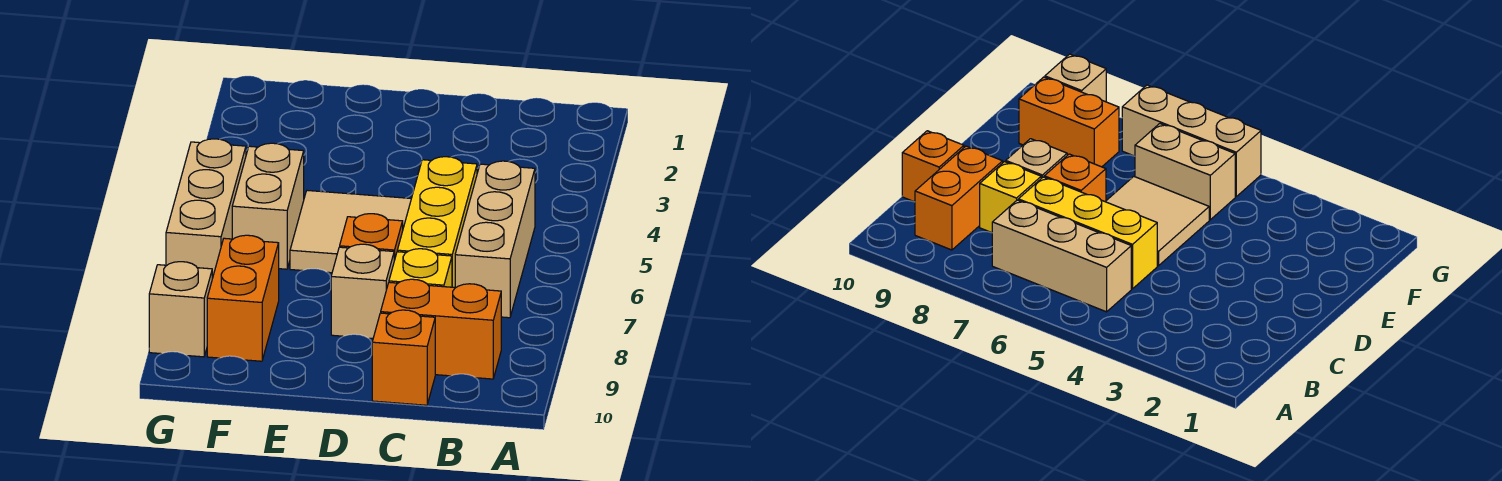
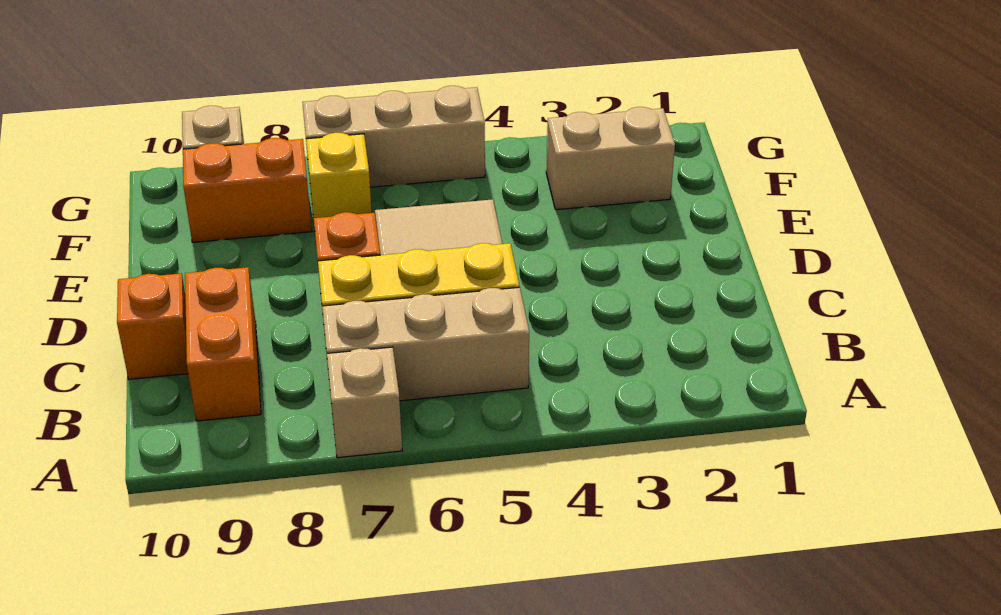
yellow brick C8 level 1 -> yellow brick F7 level 1
tan brick D8 level 1 -> tan brick A7 level 1
tan brick F5:F6 level 1 -> tan brick F2:F3 level 1

